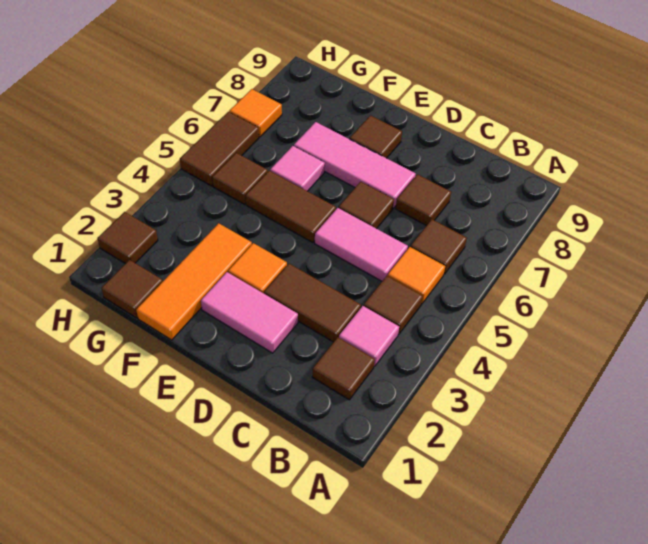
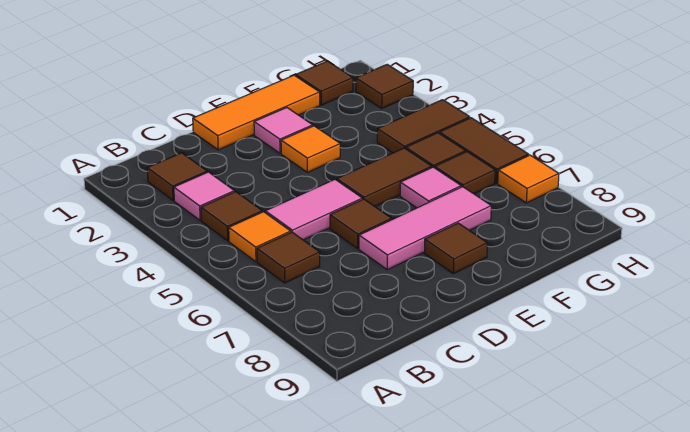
brown tile C3:D3 level 1 -> brown tile G4:H4 level 1
brown tile C7 level 1 -> brown tile G6 level 1
pink tile D2:E2 level 1 -> pink tile E2 level 1
orange tile F1:F3 level 1 -> orange tile D1:F1 level 1

